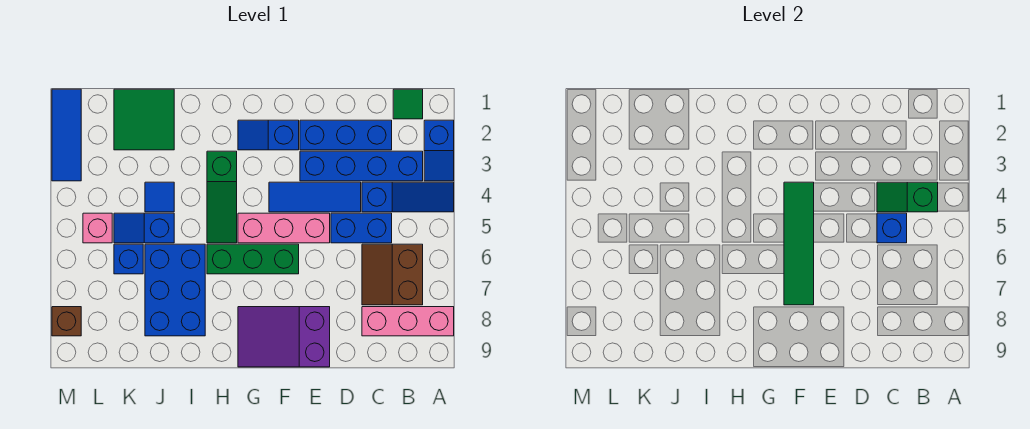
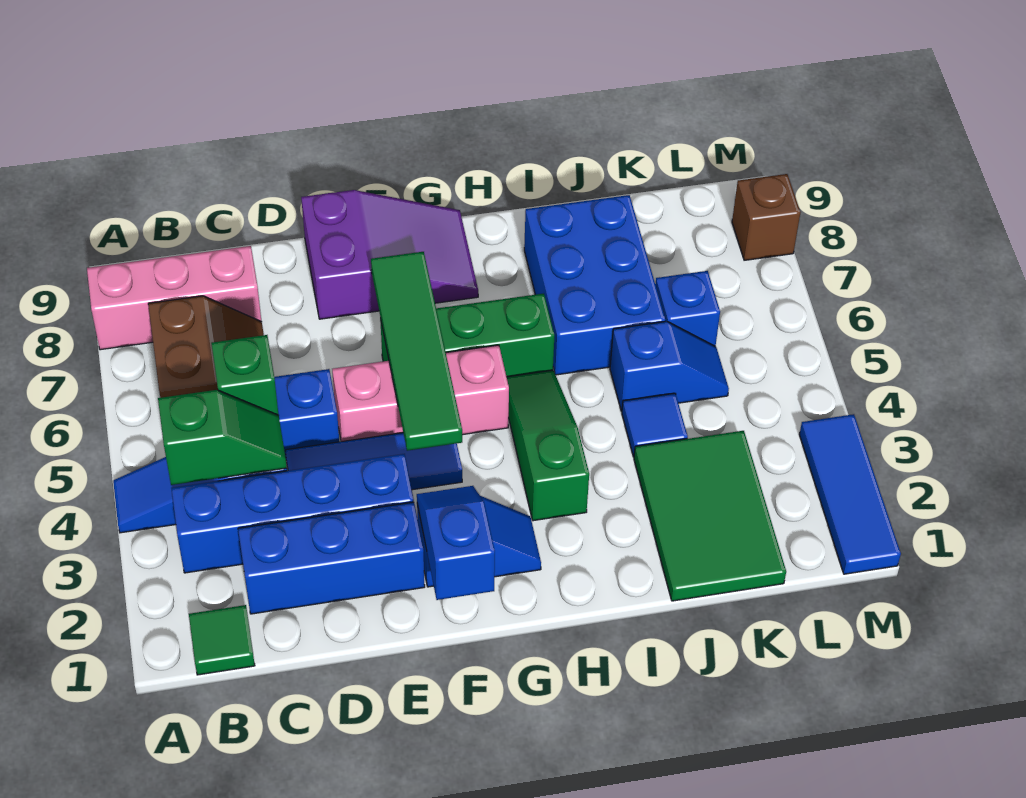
blue slope A2:A3 level 1 top 2 -> blue slope F1:F2 level 2 top 1
blue brick C5 level 2 -> green brick C5 level 2
green tile J1:K2 level 1 -> green tile J1:K3 level 1
pink brick L5 level 1 -> none

